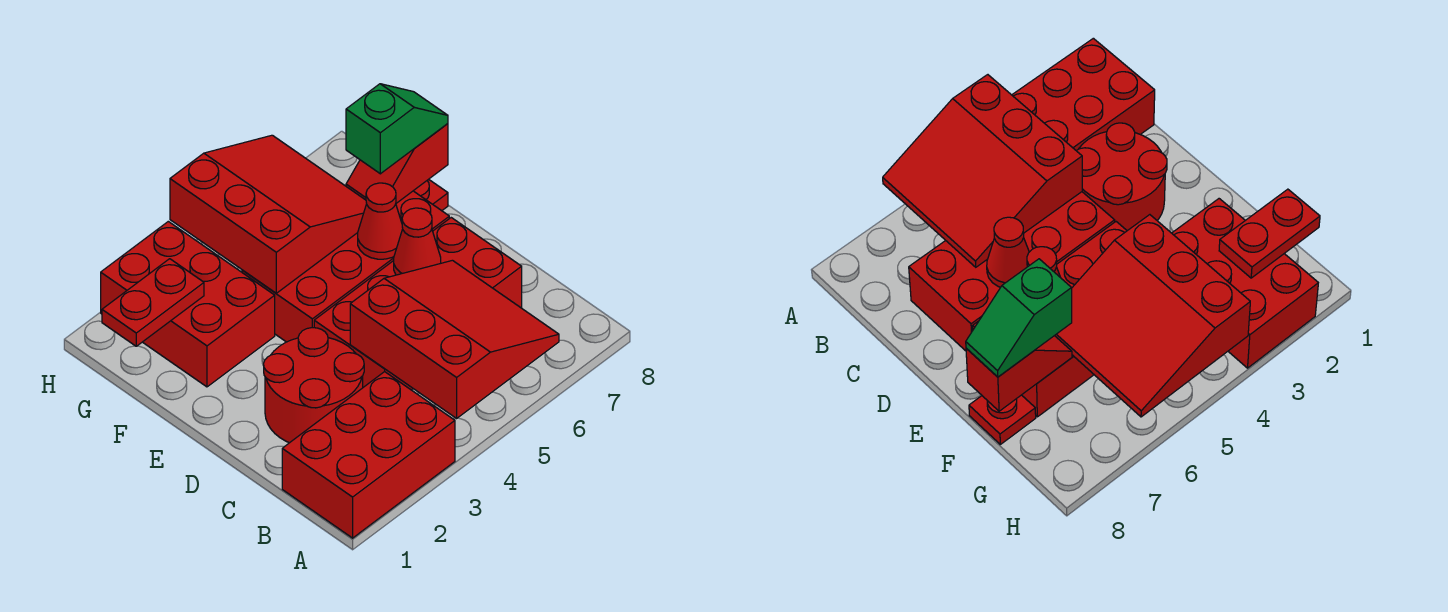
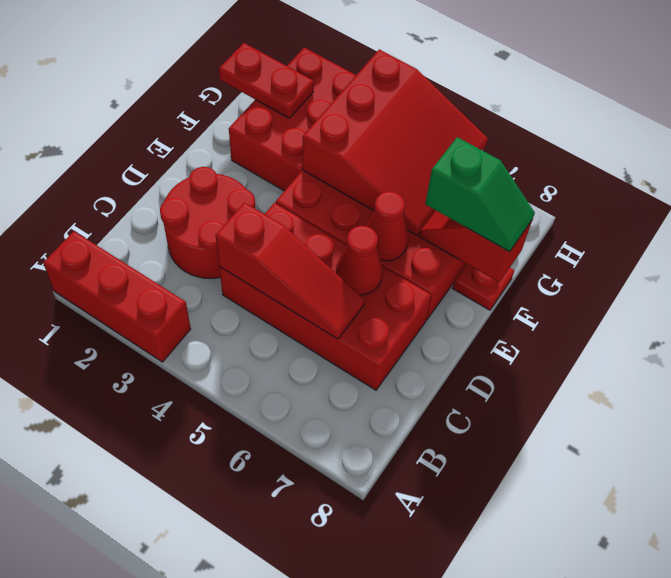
red brick A1:B3 level 1 -> red brick A1:A3 level 1
red slope A4:C6 level 2 top 4 -> red slope C4:C6 level 2 top 4

